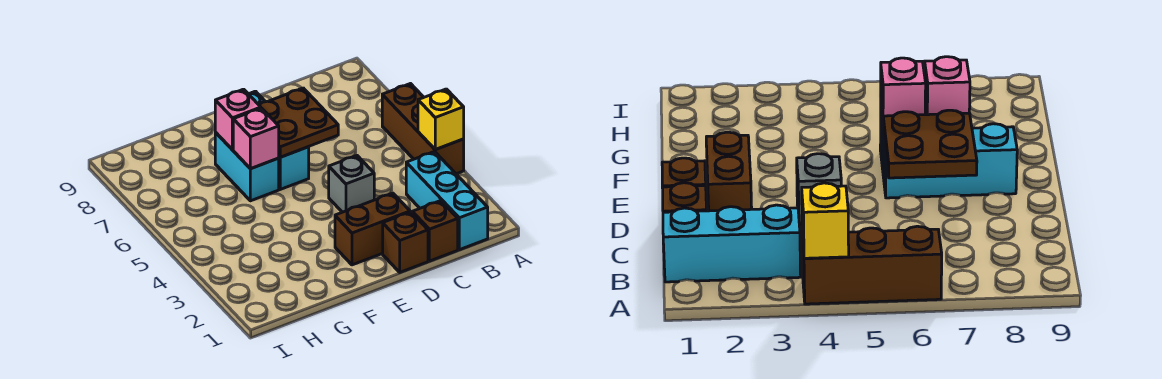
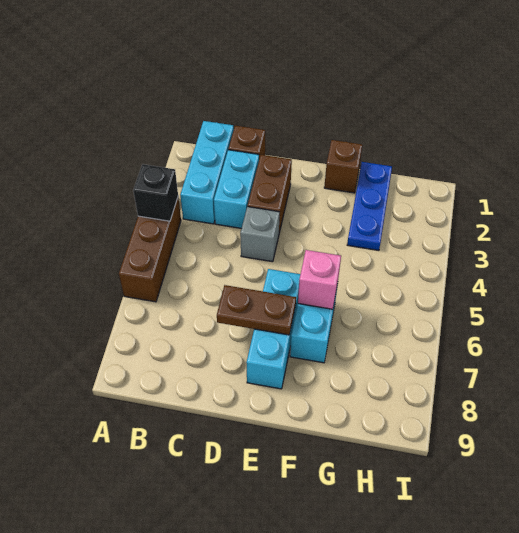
yellow brick A4 level 2 -> black brick A4 level 2
none -> cyan brick C2:C3 level 1
brown brick D1 level 1 -> brown brick F1 level 1
brown brick D2:E2 level 1 -> brown brick D2:D3 level 1
brown plate D6:E7 level 2 -> brown plate D7:E7 level 2
pink brick F7 level 2 -> none
none -> blue plate G1:G3 level 1

